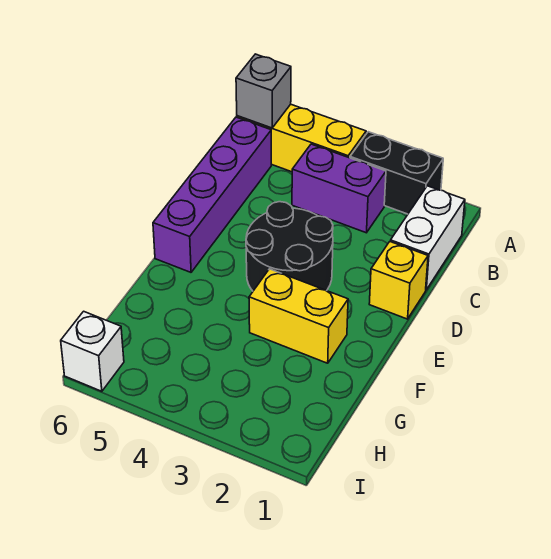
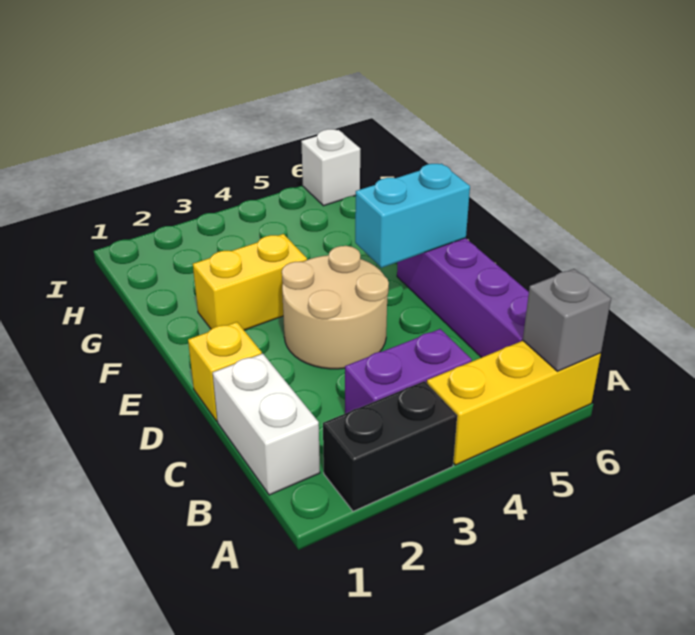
black round brick D3:E4 level 1 -> tan round brick D3:E4 level 1
none -> cyan brick E5:E6 level 2

